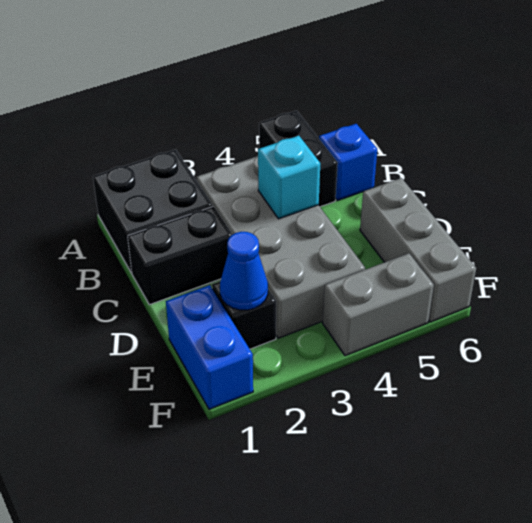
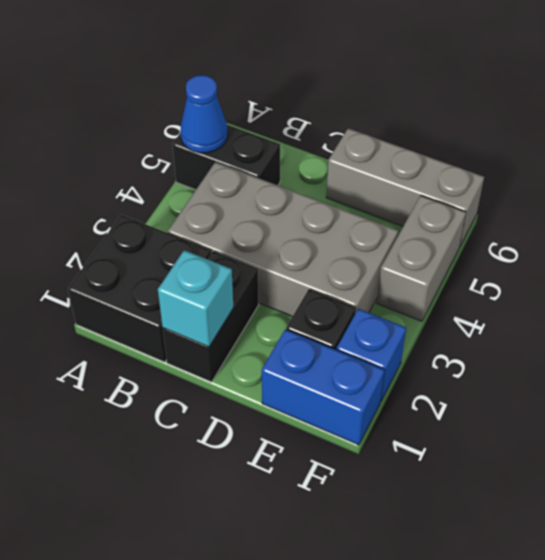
blue brick B6 level 1 -> blue brick F2 level 1
cyan brick C4 level 2 -> cyan brick C1 level 2
blue cone E2 level 2 -> blue cone A5 level 2

